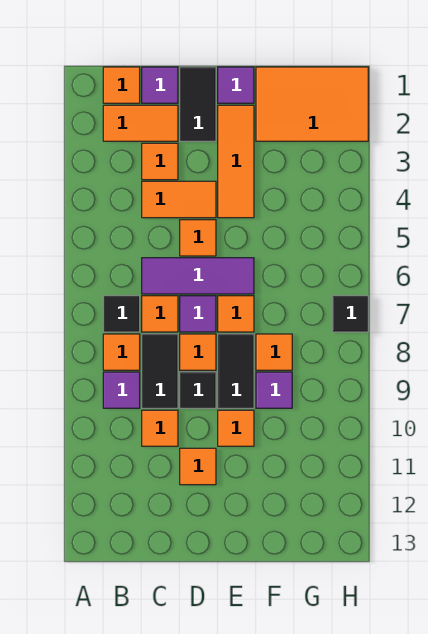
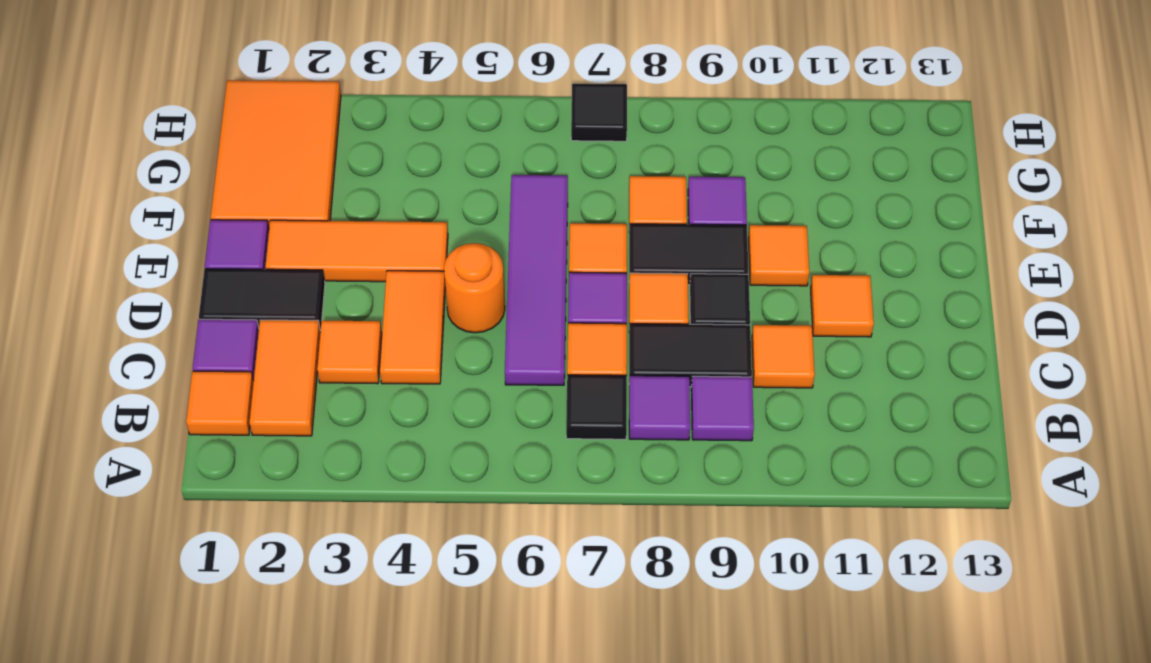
orange tile B8 level 1 -> purple tile B8 level 1
purple tile C6:E6 level 1 -> purple tile C6:F6 level 1
orange tile D5 level 1 -> orange round brick D5 level 1

